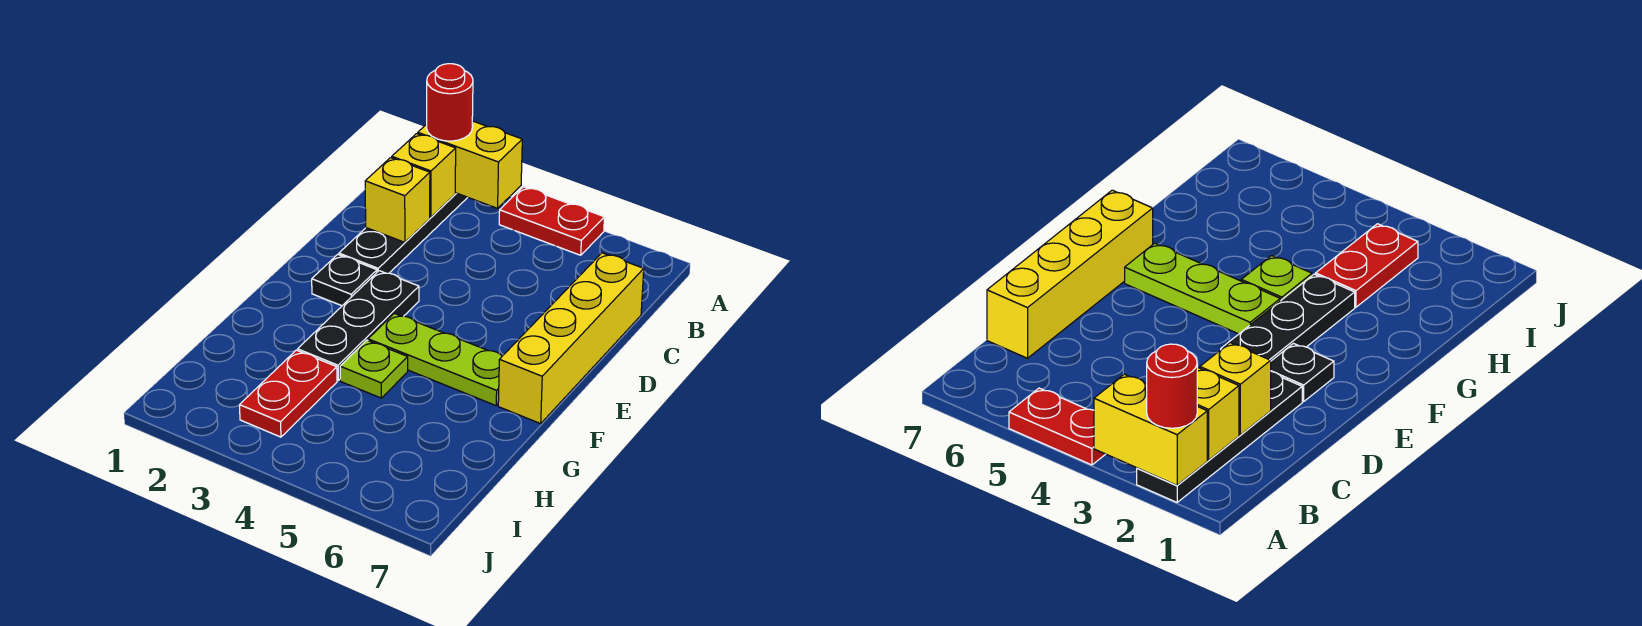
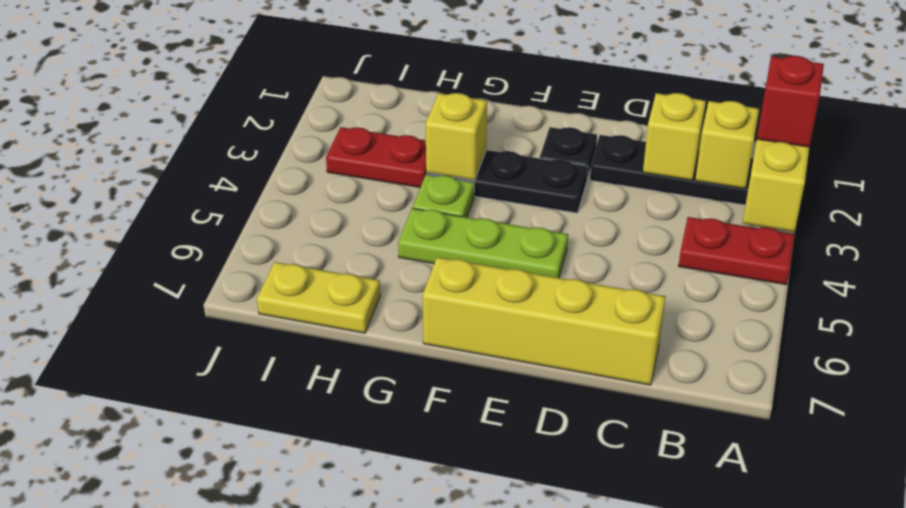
red round brick A2 level 3 -> red brick A2 level 3
red plate A4:A5 level 1 -> red plate A4:B4 level 1
lime plate F4:F6 level 1 -> lime plate E5:G5 level 1
none -> yellow brick G3 level 2
none -> yellow plate H7:I7 level 1

